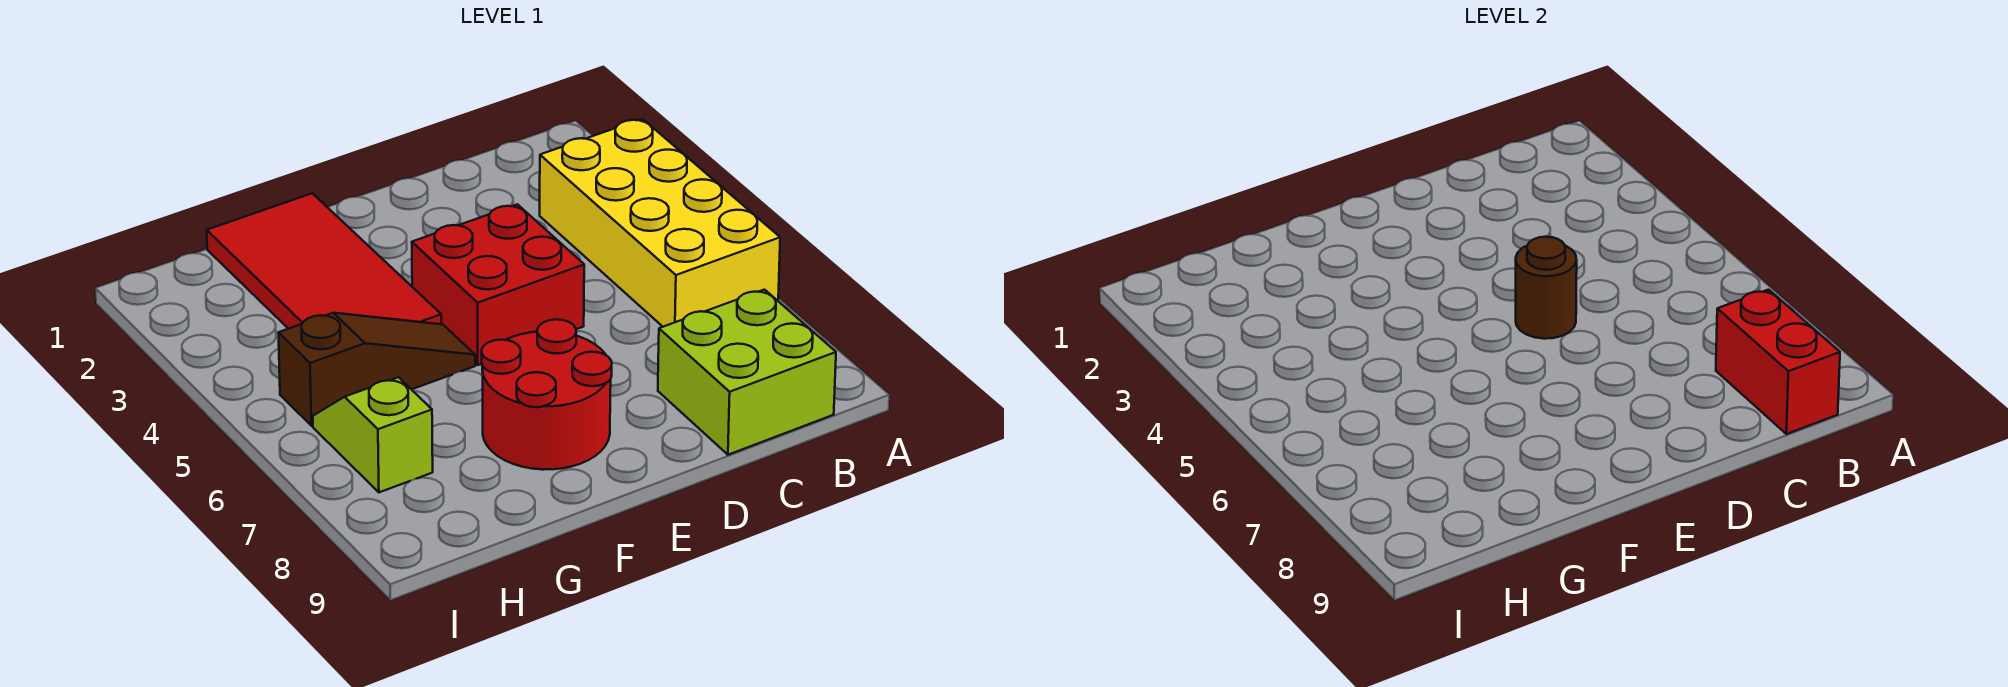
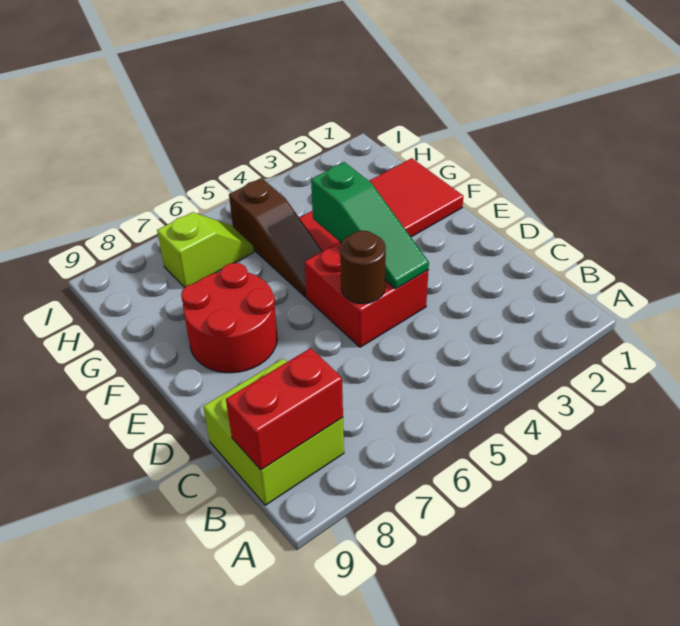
yellow brick A3:B6 level 1 -> none
none -> green slope D4:F4 level 2 top F

